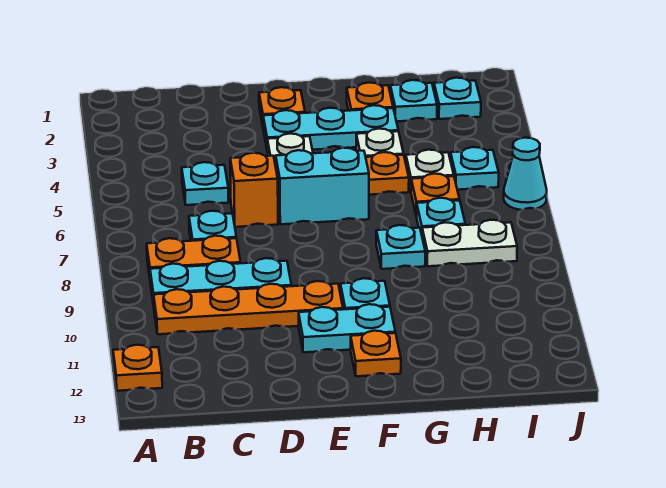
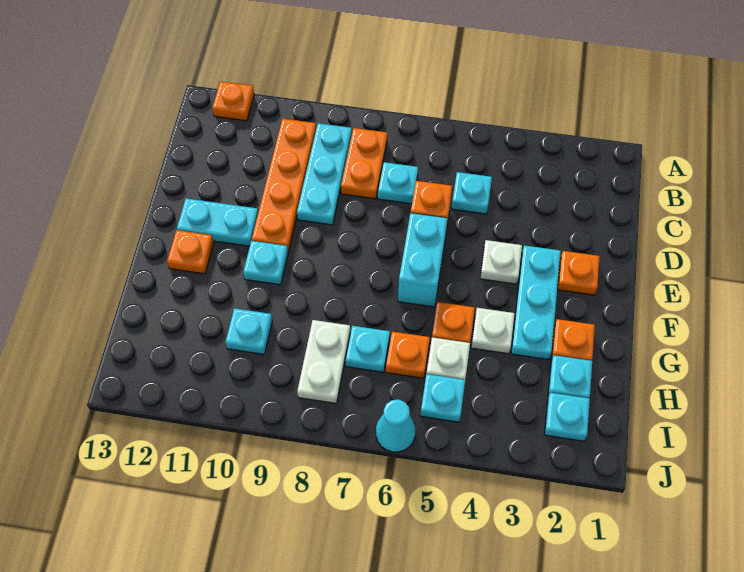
cyan plate E11:F11 level 1 -> cyan plate E11:E12 level 1
cyan plate G8 level 1 -> cyan plate H10 level 1

